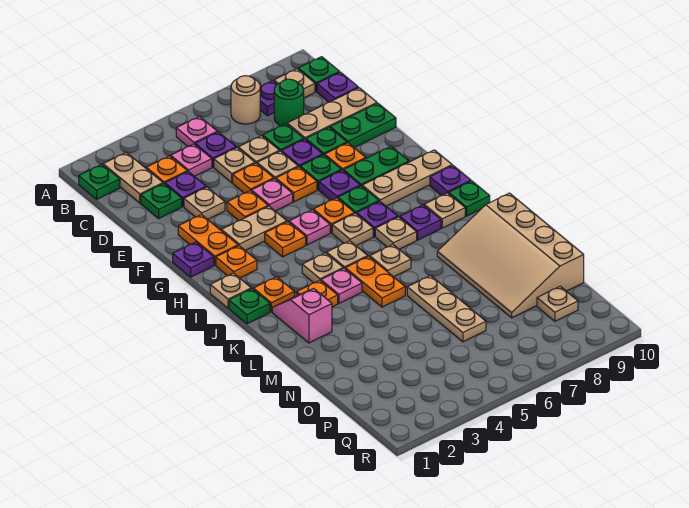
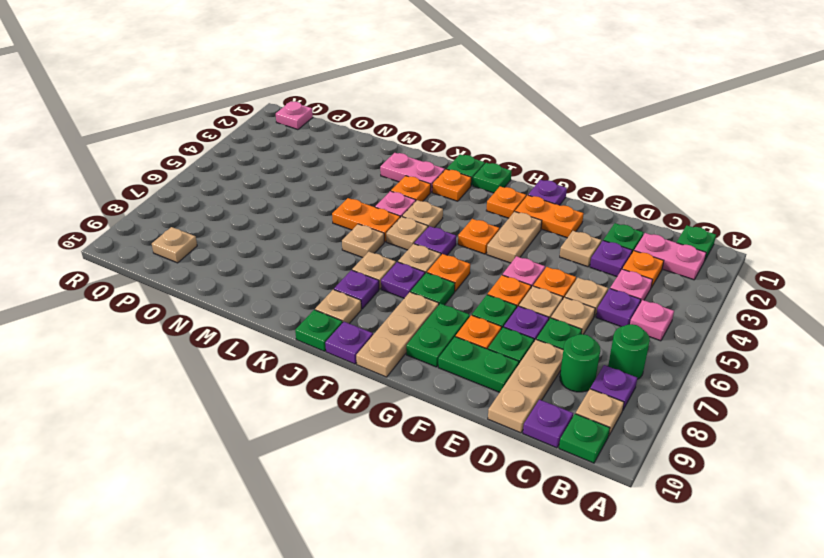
tan plate B2:C2 level 1 -> pink plate B2:C2 level 1
tan round brick B7 level 1 -> green round brick B7 level 1
green plate E9:E10 level 1 -> green plate E9:F9 level 1
orange plate F4 level 1 -> none
purple plate G7 level 1 -> purple plate I5 level 1
pink plate H5 level 1 -> pink plate Q1 level 1
tan plate I1 level 1 -> green plate I1 level 1
pink slope K2:L2 level 1 top L -> pink plate K2:L2 level 1
tan slope L8:O10 level 1 top 10 -> none
tan plate M6:O6 level 1 -> none

